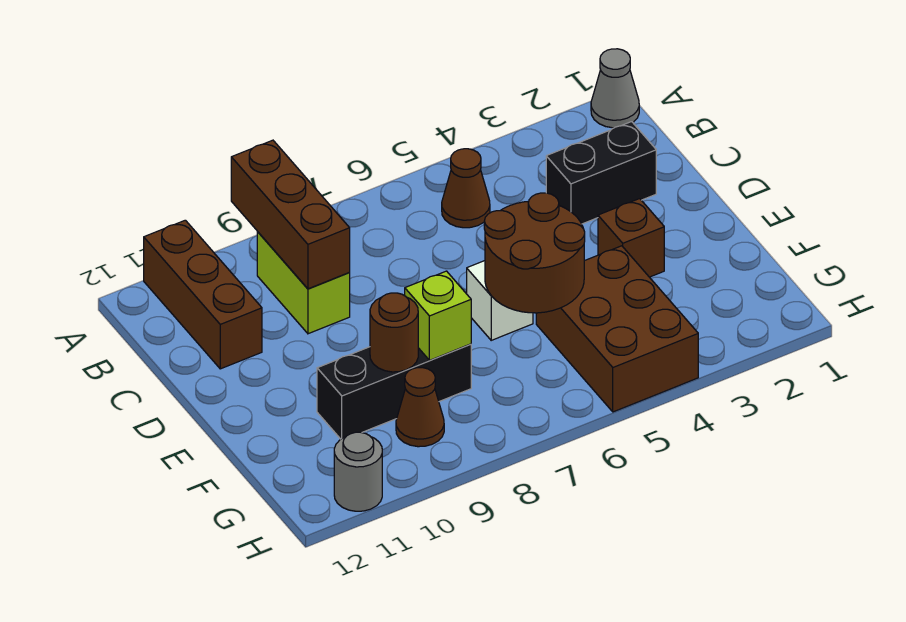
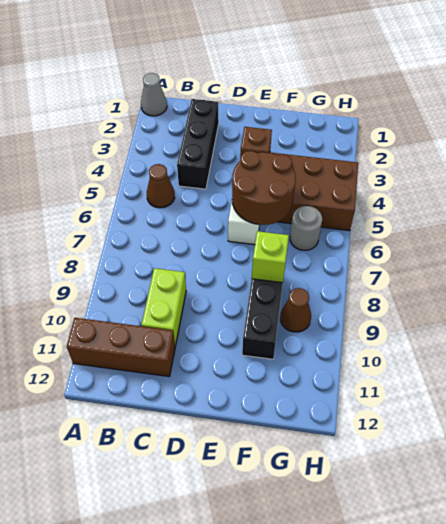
brown brick A9:C9 level 2 -> none
lime brick B9:C9 level 1 -> lime brick C9:C10 level 1
black brick C2:C3 level 1 -> black brick C2:C4 level 1
brown round brick F9 level 2 -> none
grey round brick H11 level 1 -> grey round brick G6 level 1

